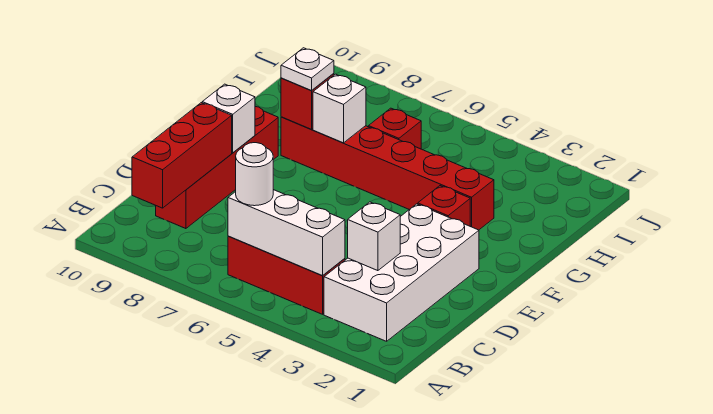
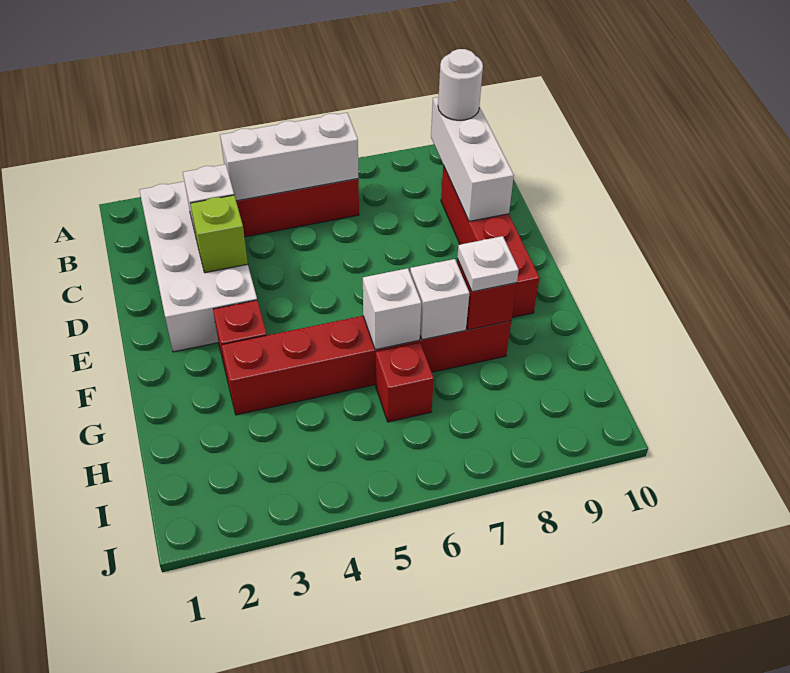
white round brick B6 level 3 -> white round brick B9 level 3
red brick B9:D9 level 2 -> white brick B9:D9 level 2
none -> lime brick D3 level 2
white brick E9 level 2 -> white brick G6 level 2

